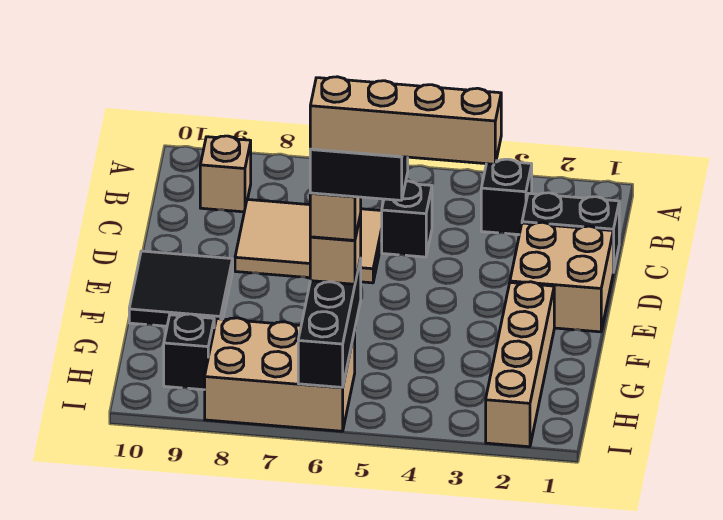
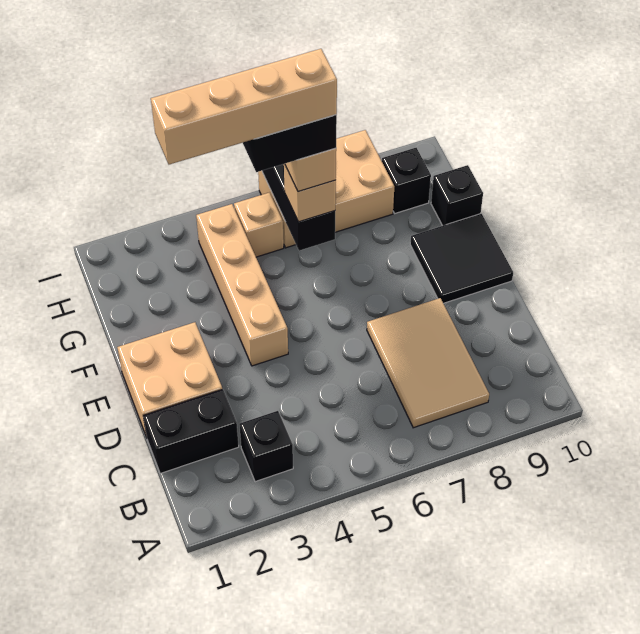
tan brick B9 level 1 -> tan brick H5 level 1
black brick C5 level 1 -> black brick G10 level 1
tan tile C6:D8 level 1 -> tan tile B7:D8 level 1
tan brick F2:I2 level 1 -> tan brick E4:H4 level 1

